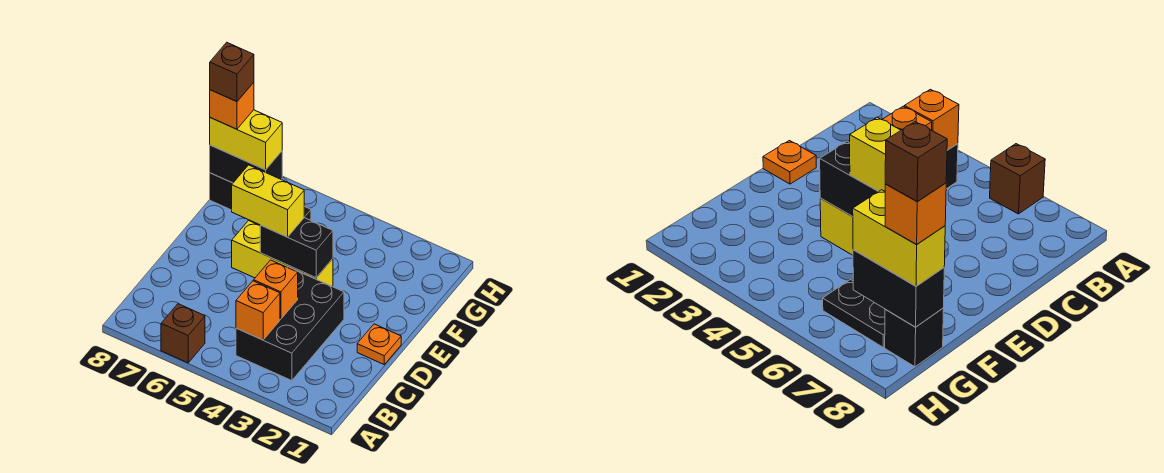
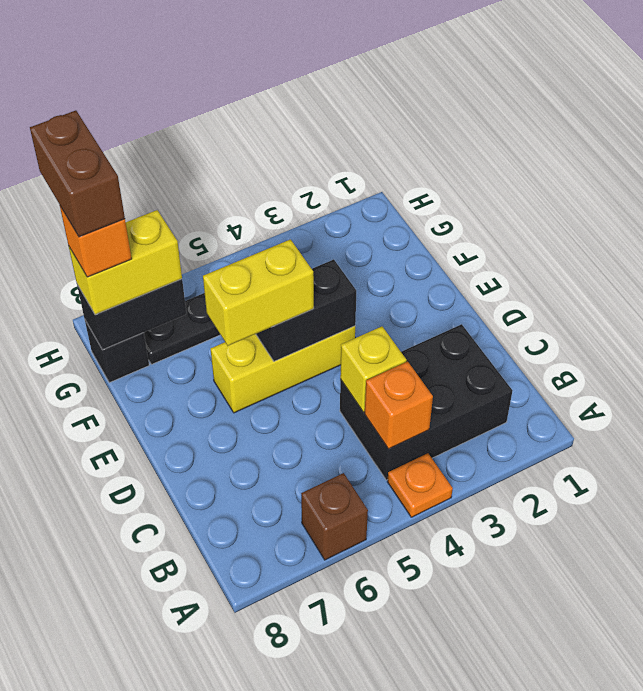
black brick B3:D4 level 1 -> black brick B2:C4 level 1
orange brick C4 level 2 -> yellow brick C4 level 2
orange plate D1 level 1 -> orange plate A4 level 1
brown brick G8 level 5 -> brown brick G8:H8 level 5

